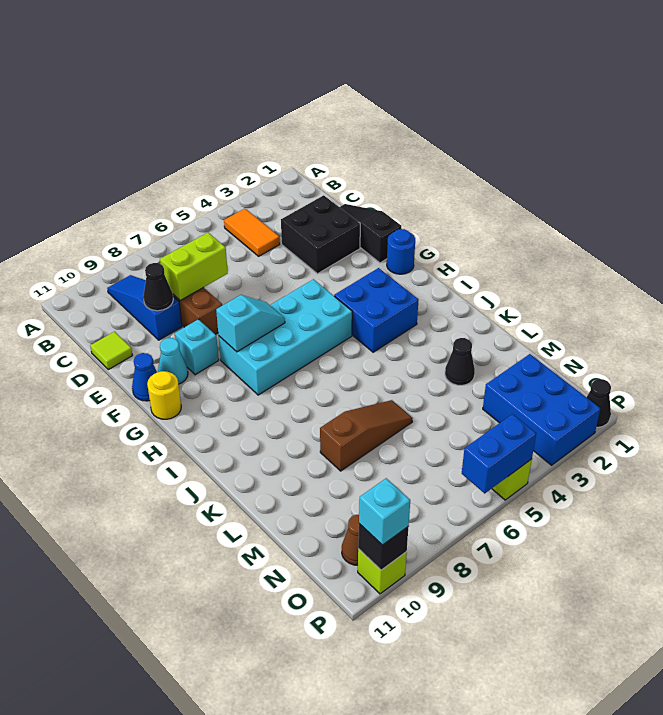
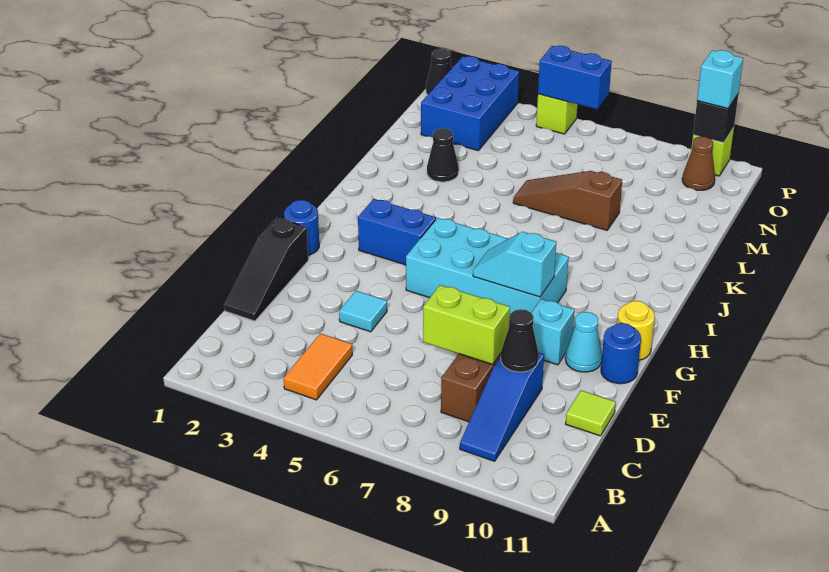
black brick D2:E3 level 1 -> none
none -> cyan tile E4 level 1
blue cone F11 level 1 -> blue round brick F11 level 1
blue brick H3:I4 level 1 -> blue brick H3:H4 level 1

